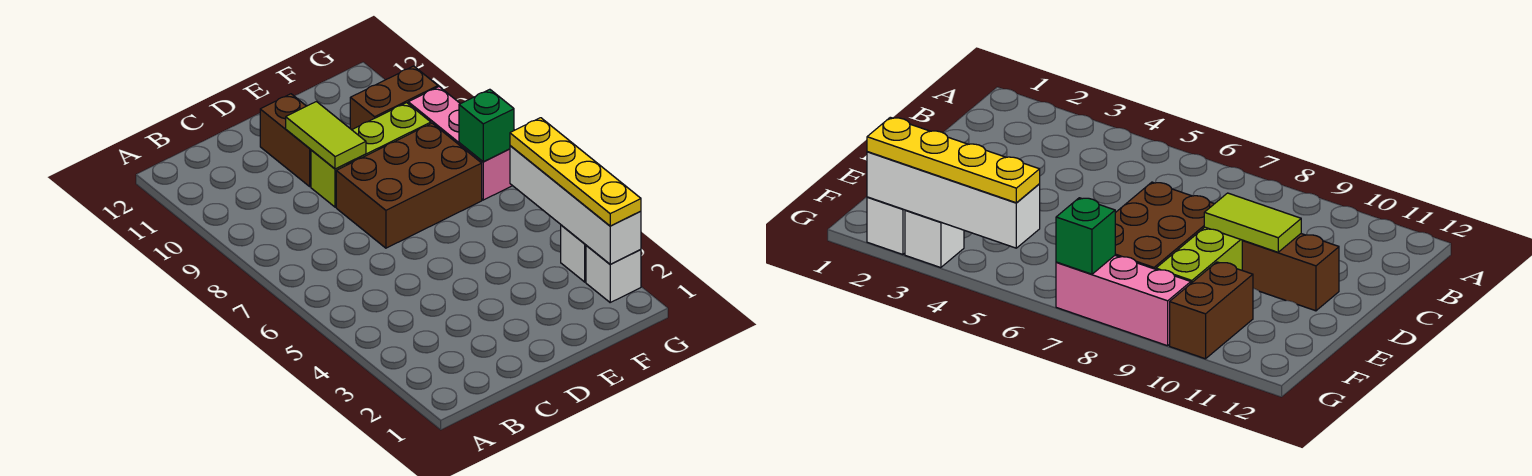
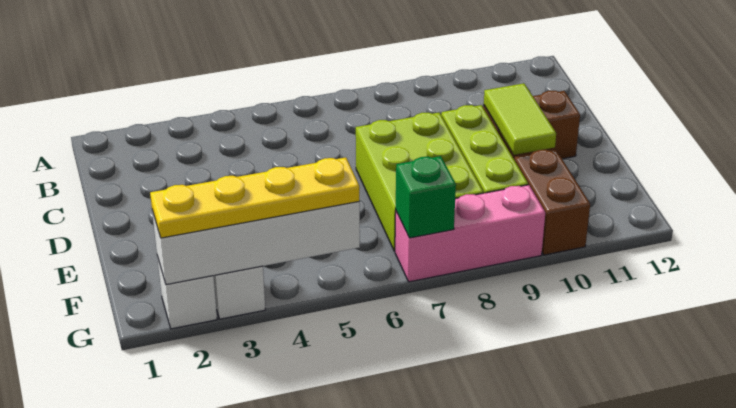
brown brick D7:F8 level 1 -> lime brick D7:F8 level 1
lime tile D9:D10 level 2 -> lime tile D10:E10 level 2

